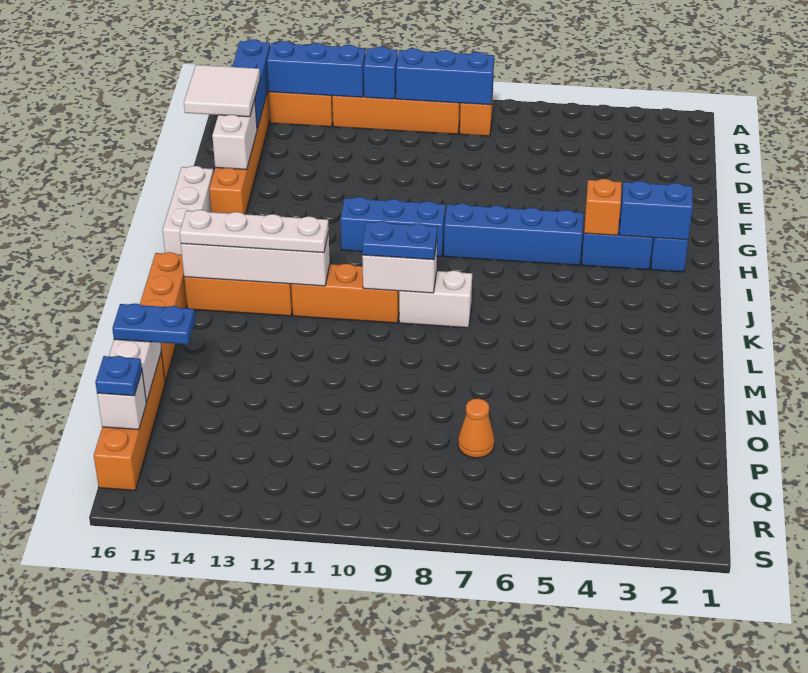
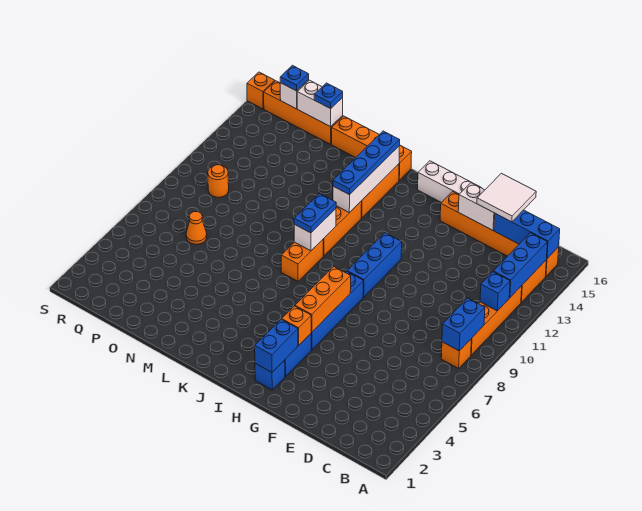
blue brick B8:B10 level 2 -> blue brick B8:B9 level 2
none -> orange brick H5:H7 level 2
white brick K8:K9 level 1 -> orange brick K8:K9 level 1
white plate K12:K15 level 3 -> blue plate K12:K15 level 3
blue plate O15:O16 level 3 -> blue plate O16 level 3
none -> orange round brick Q10 level 1
none -> orange brick S16 level 1

